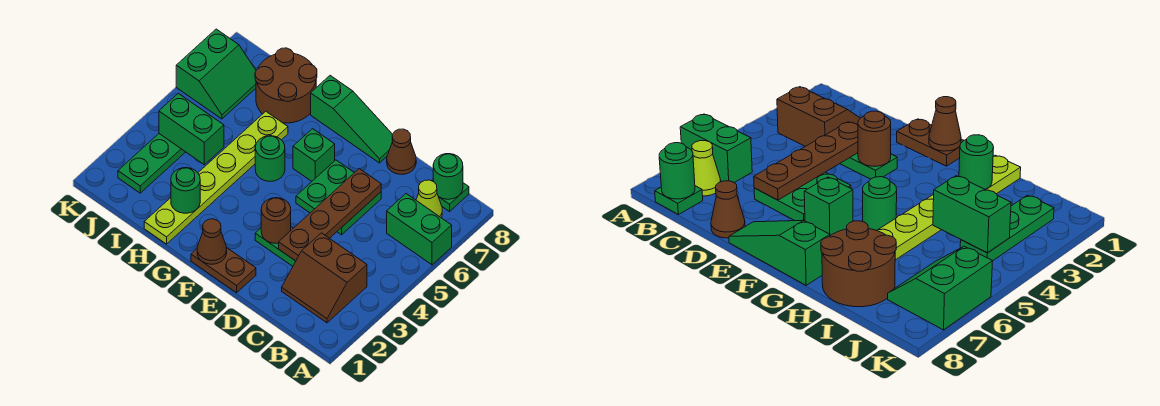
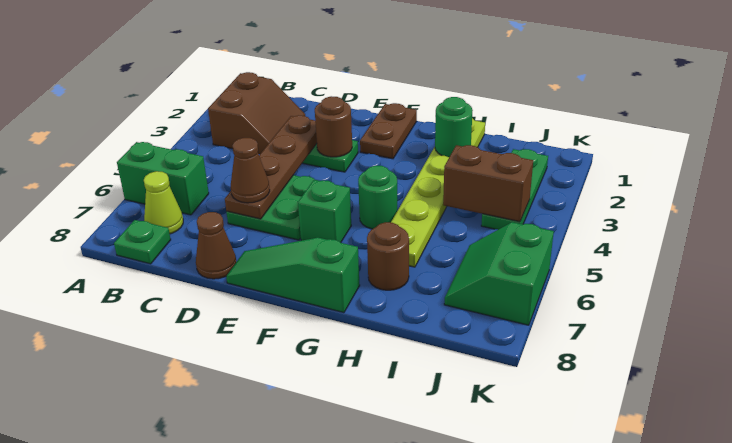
brown slope B2:C3 level 1 top 3 -> brown slope B2:C3 level 1 top B
green round brick B8 level 2 -> none
brown plate E1:F1 level 1 -> brown plate F1:F2 level 1
brown cone F1 level 2 -> brown cone D6 level 3
brown round brick H7:I8 level 1 -> brown round brick H7 level 1
green brick I4:J4 level 2 -> brown brick I4:J4 level 2

